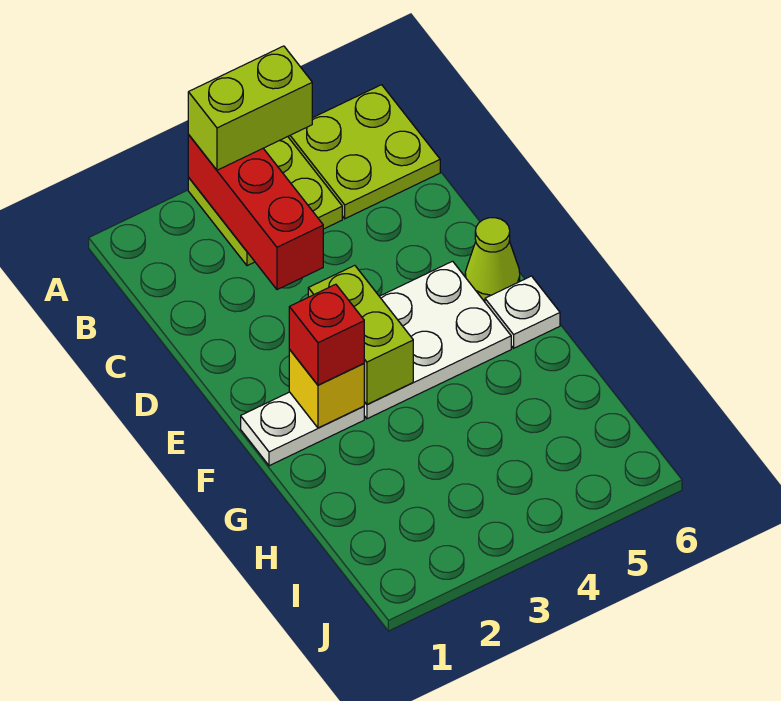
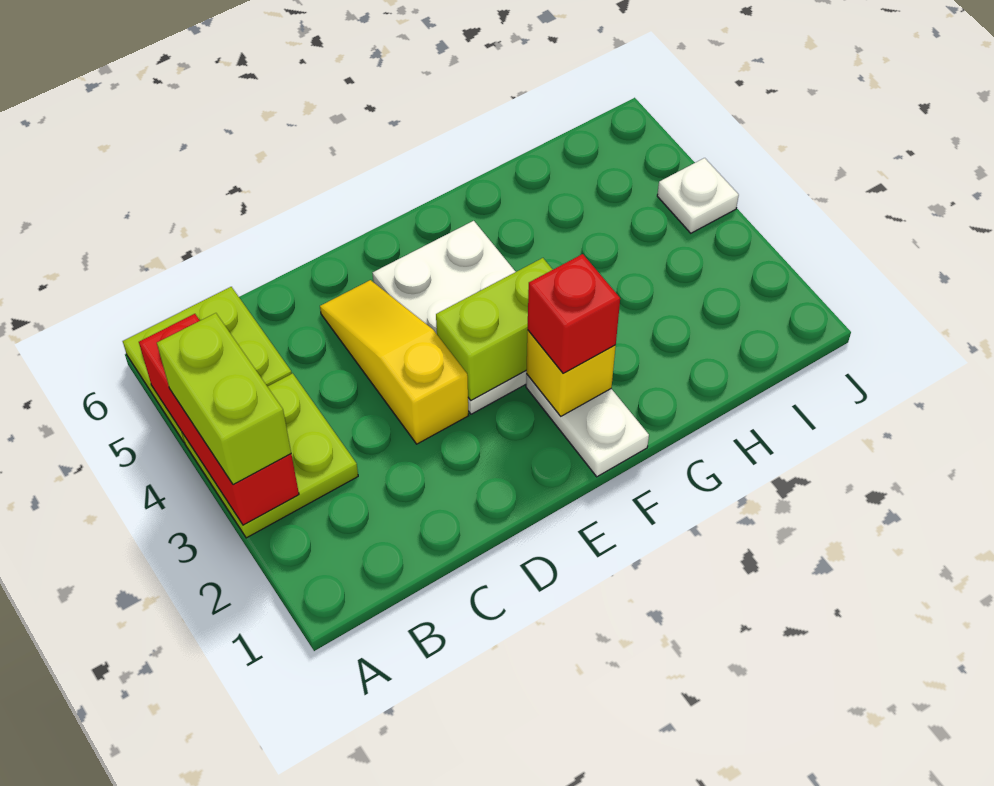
red brick A3:C3 level 2 -> red brick A3:A5 level 2
none -> yellow slope D3:D5 level 1 top 3
lime cone E6 level 1 -> none
white plate F6 level 1 -> white plate J4 level 1

